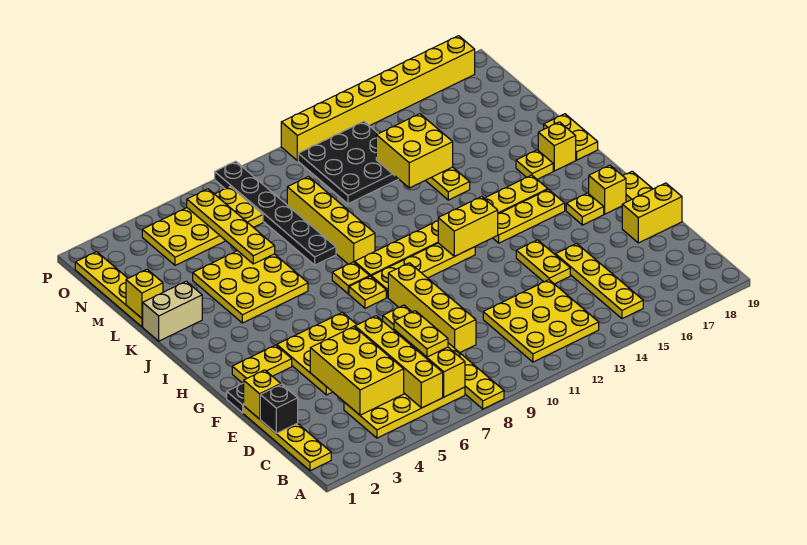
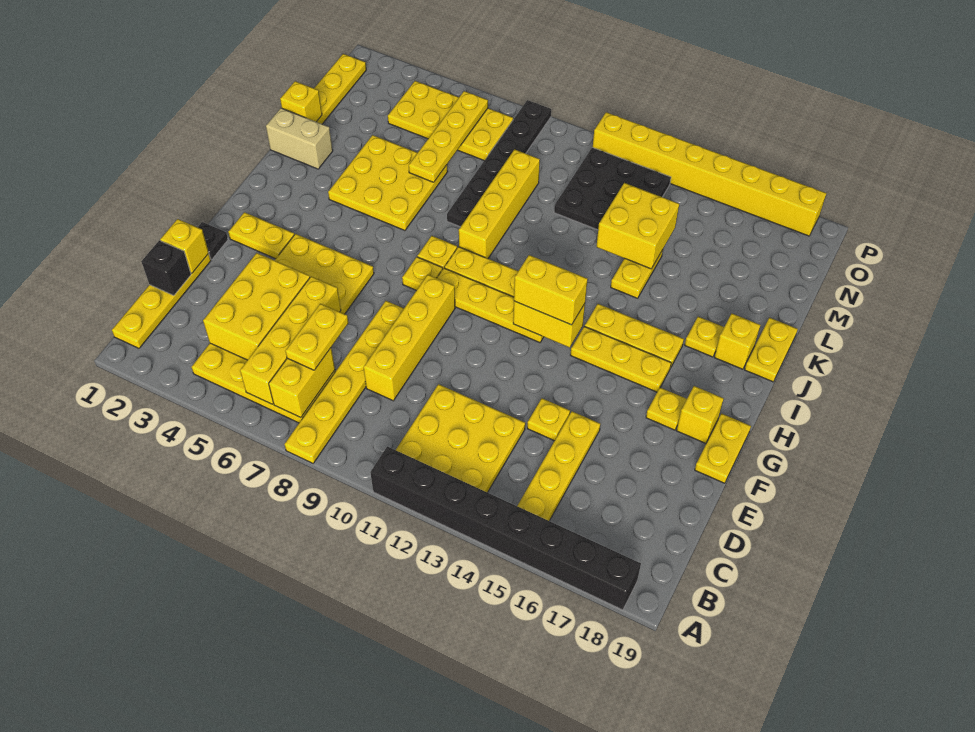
none -> black brick A11:A18 level 1
yellow plate E14:F14 level 1 -> yellow plate E14 level 1
yellow brick E18:E19 level 1 -> yellow brick H12:H13 level 3

